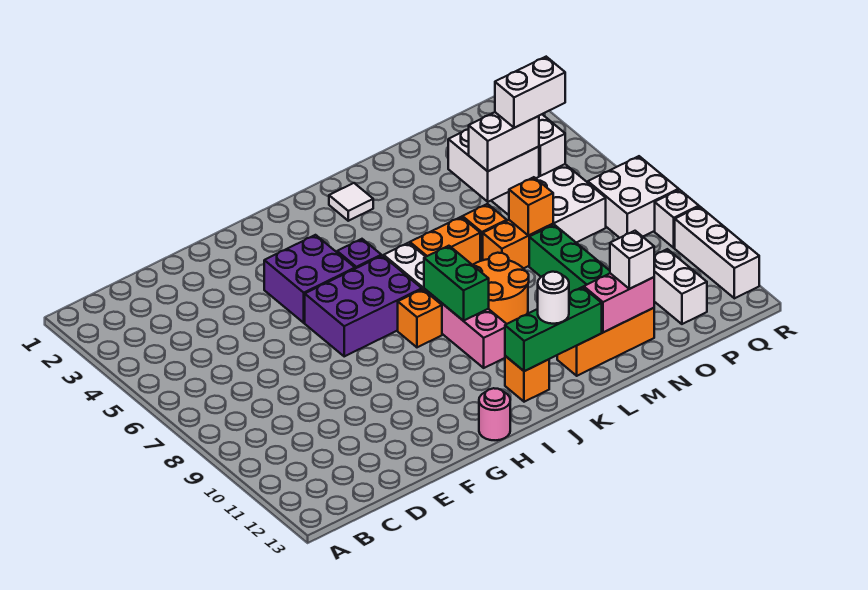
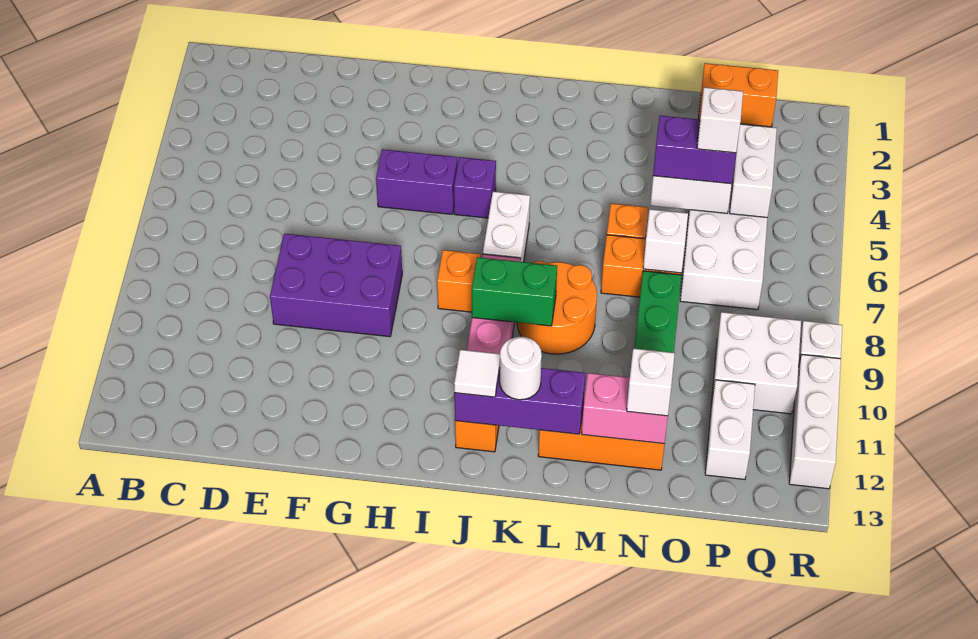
purple brick G4:H5 level 1 -> purple brick G5:H5 level 1
purple brick G6:I7 level 1 -> purple brick E8:G9 level 1
pink round brick H13 level 1 -> none
green brick J8:J9 level 2 -> green brick J9:K9 level 2
green brick J12:L12 level 2 -> purple brick J12:L12 level 2
white tile K2 level 1 -> white tile J12 level 3
orange brick K6:L6 level 1 -> orange brick O1:P1 level 1
white brick N5:O5 level 3 -> purple brick N5:O5 level 3
orange brick N7 level 2 -> white brick N7 level 2
white brick O5:P5 level 4 -> white brick O5 level 4
white brick Q7:R8 level 1 -> white brick P9:Q10 level 1

